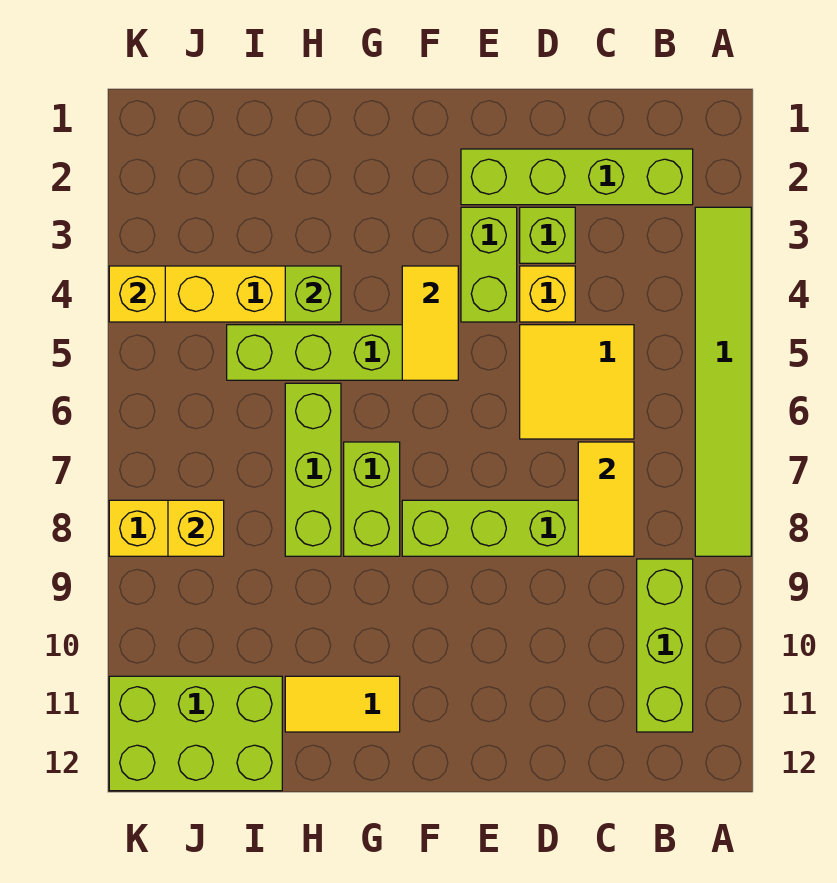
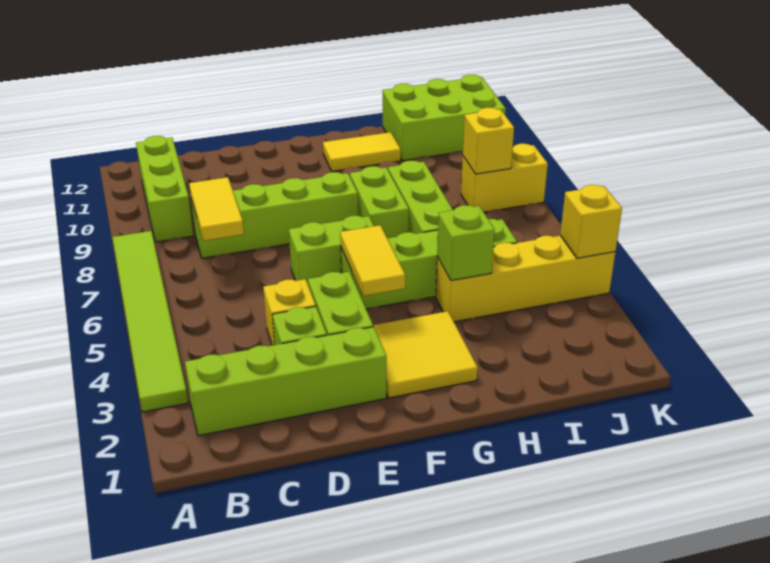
yellow tile C5:D6 level 1 -> yellow tile F2:G3 level 1
none -> lime brick E6:F6 level 1

